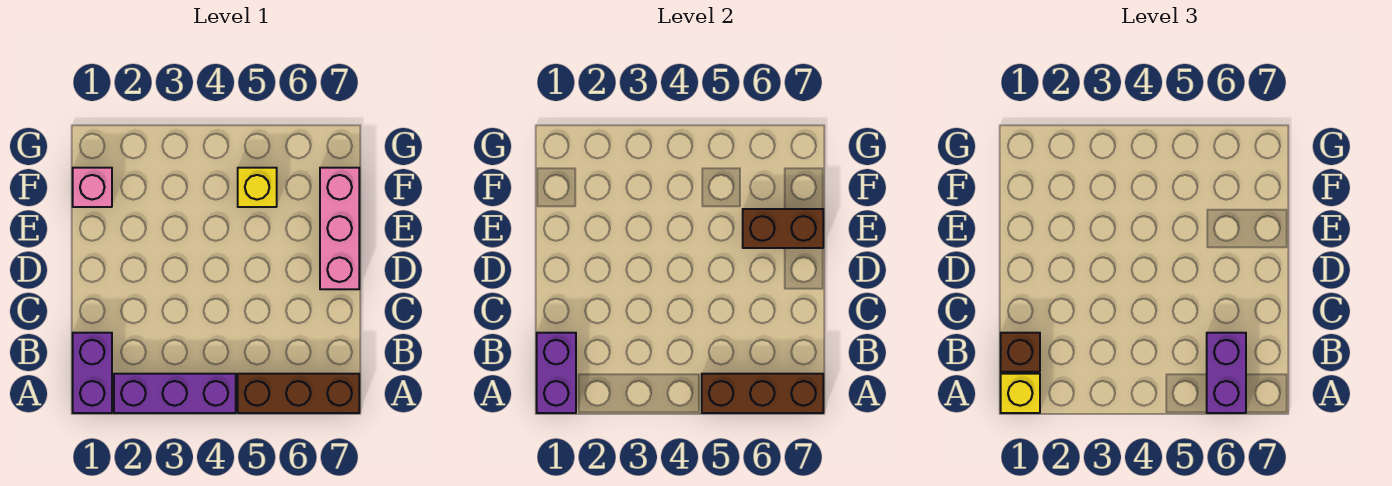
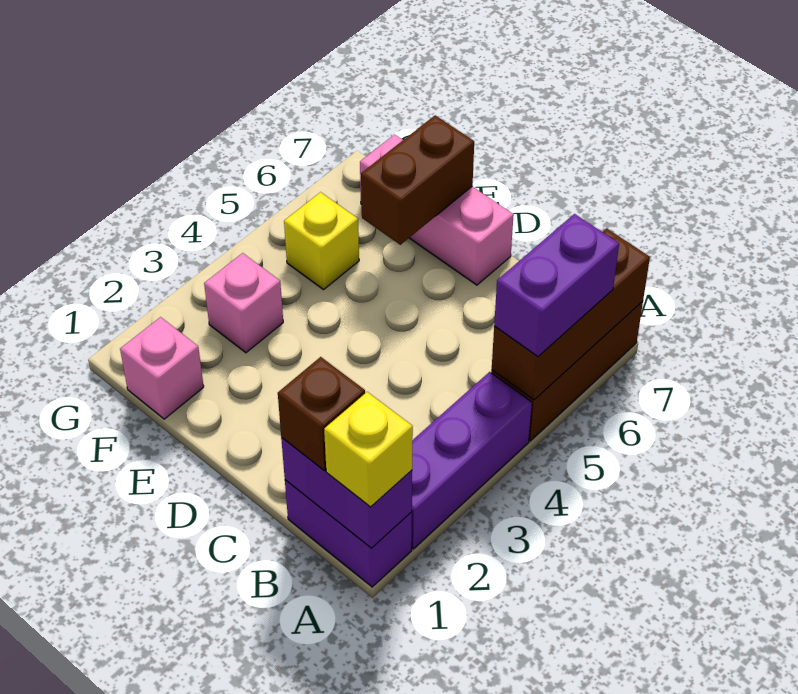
purple brick A6:B6 level 3 -> purple brick A5:A6 level 3
none -> pink brick F3 level 1

